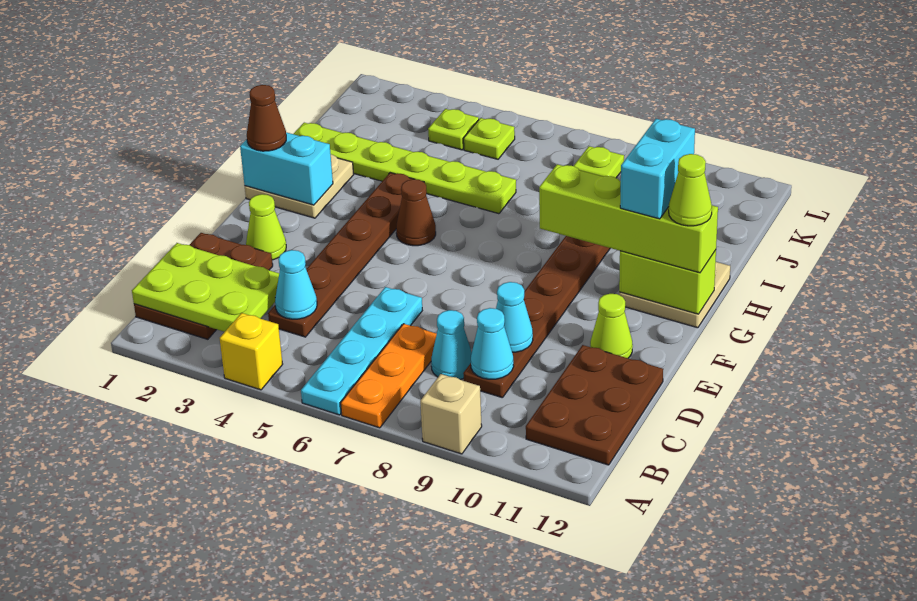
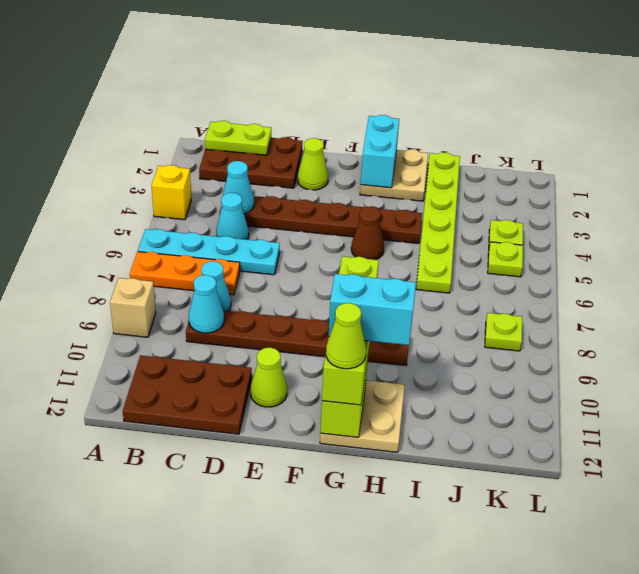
lime plate B1:C3 level 2 -> lime plate B1:C1 level 2
cyan cone D9 level 2 -> cyan cone C5 level 1
brown cone G1 level 3 -> none

